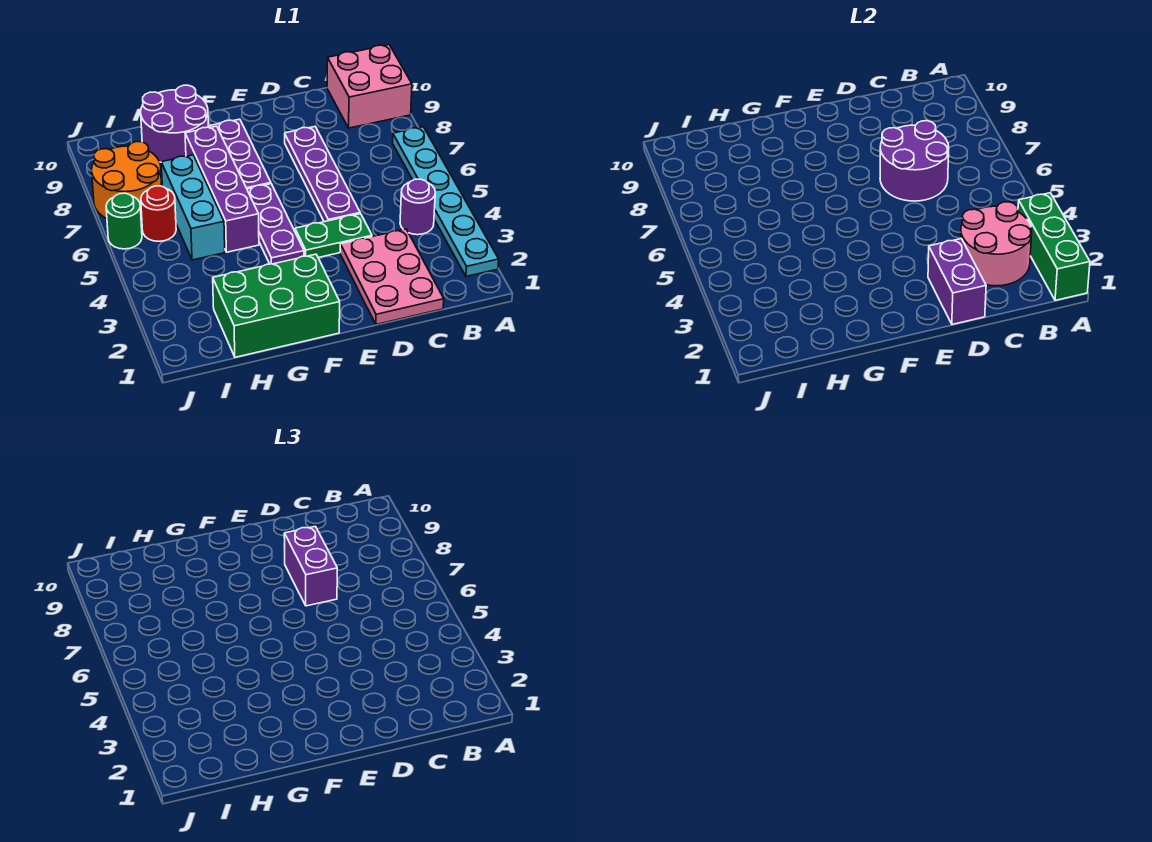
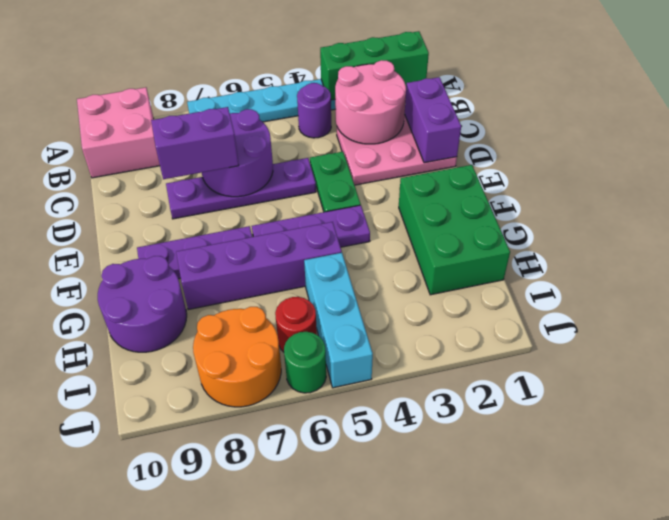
purple brick D1:D2 level 2 -> purple brick C1:D1 level 2
cyan brick H5:H7 level 1 -> cyan brick H5:J5 level 1

